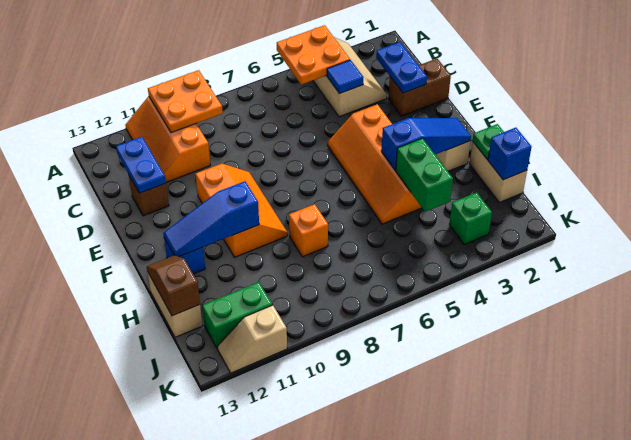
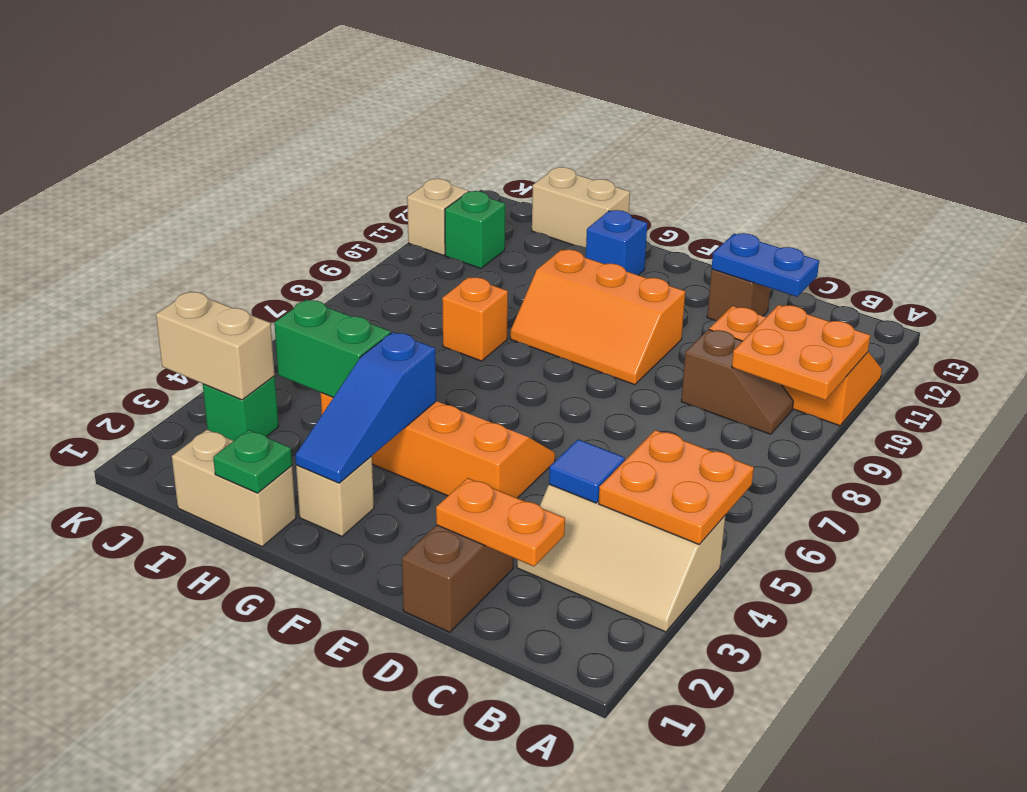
blue plate C2:D2 level 2 -> orange plate C2:D2 level 2
blue slope G10:G12 level 2 top 10 -> none
brown slope H13:I13 level 2 top I -> brown slope B9:C9 level 1 top C
blue brick I1 level 2 -> none
none -> tan brick J3:K3 level 2
green brick J11:J12 level 1 -> green brick J11 level 1

